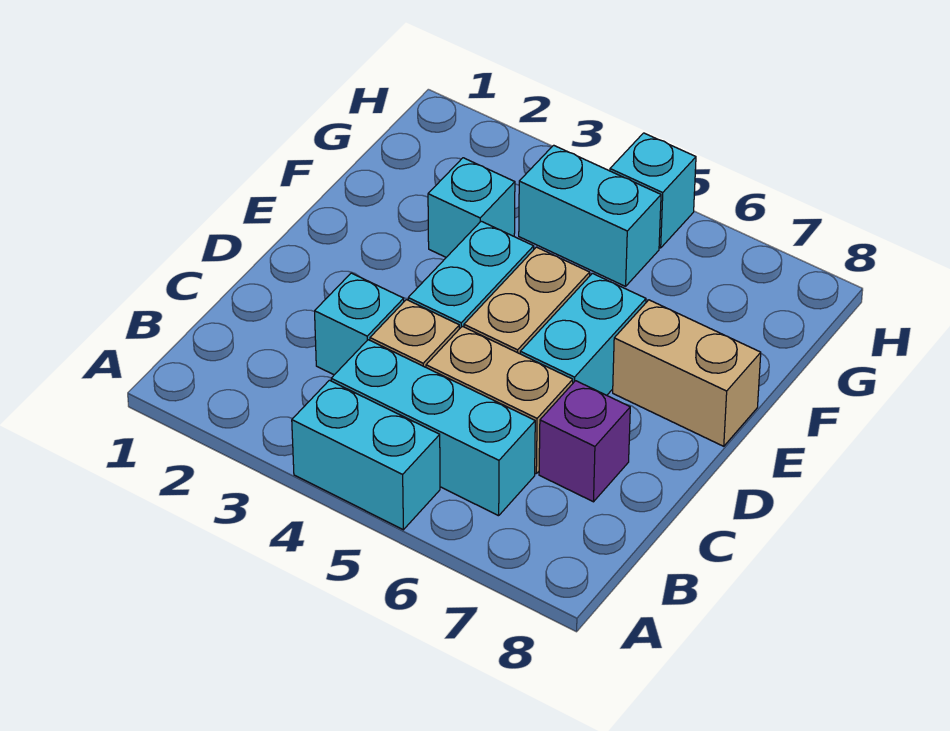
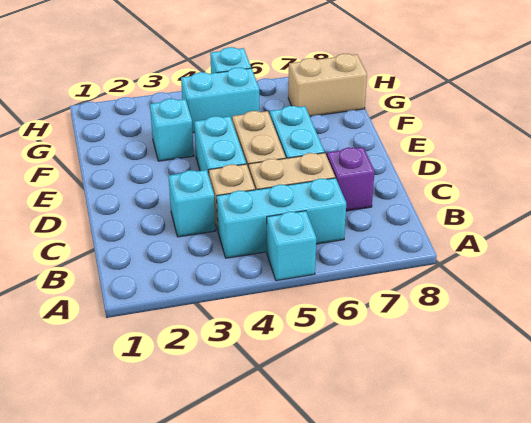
cyan brick A4:A5 level 1 -> cyan brick A5 level 1
tan brick E7:E8 level 1 -> tan brick G7:G8 level 1

